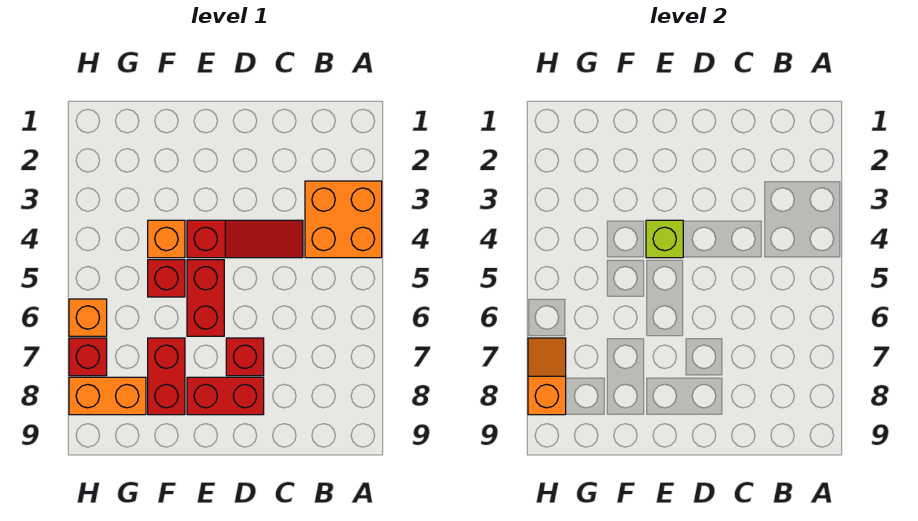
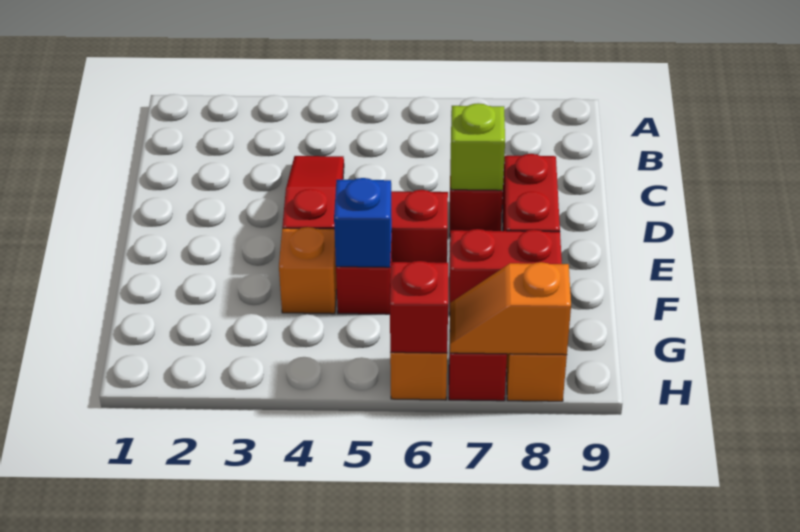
orange brick A3:B4 level 1 -> none
lime brick E4 level 2 -> lime brick D7 level 2
none -> blue brick F5 level 2
none -> red brick H6 level 2

